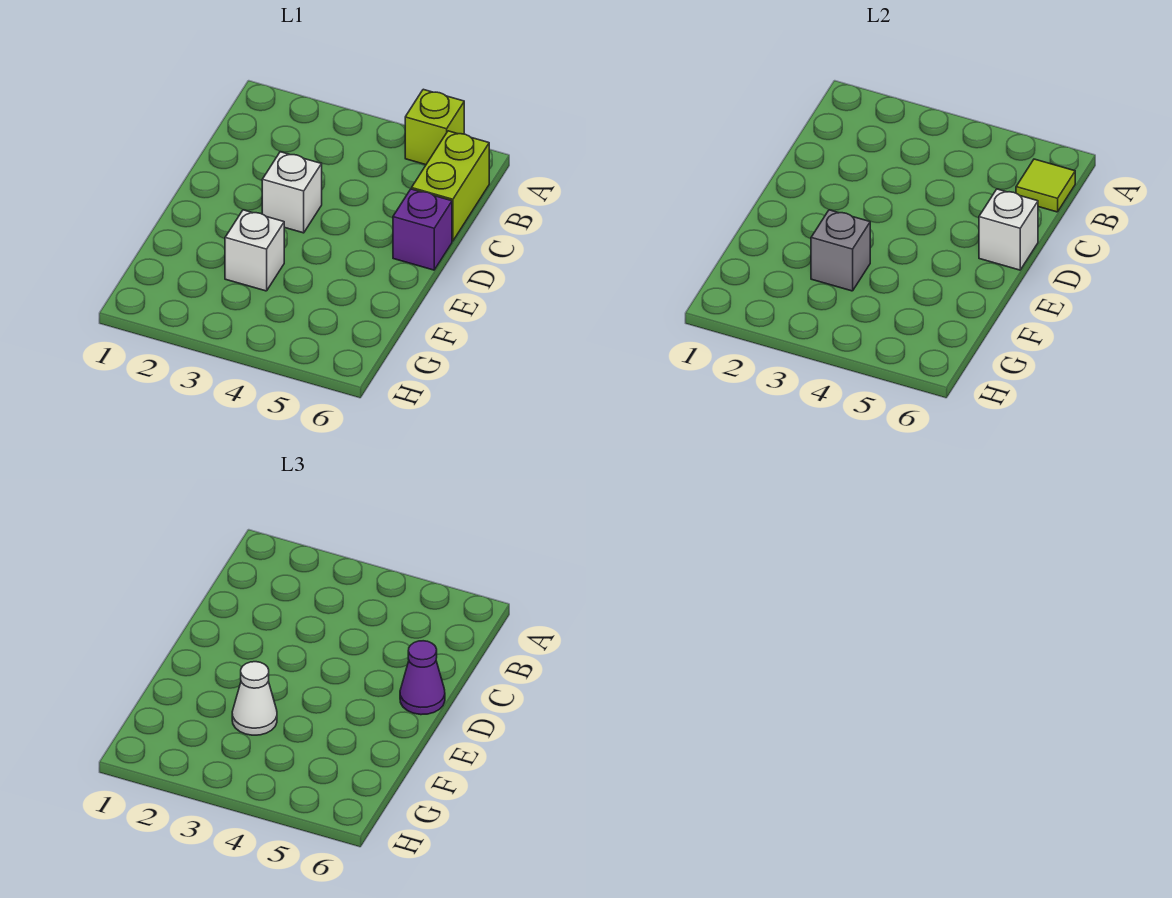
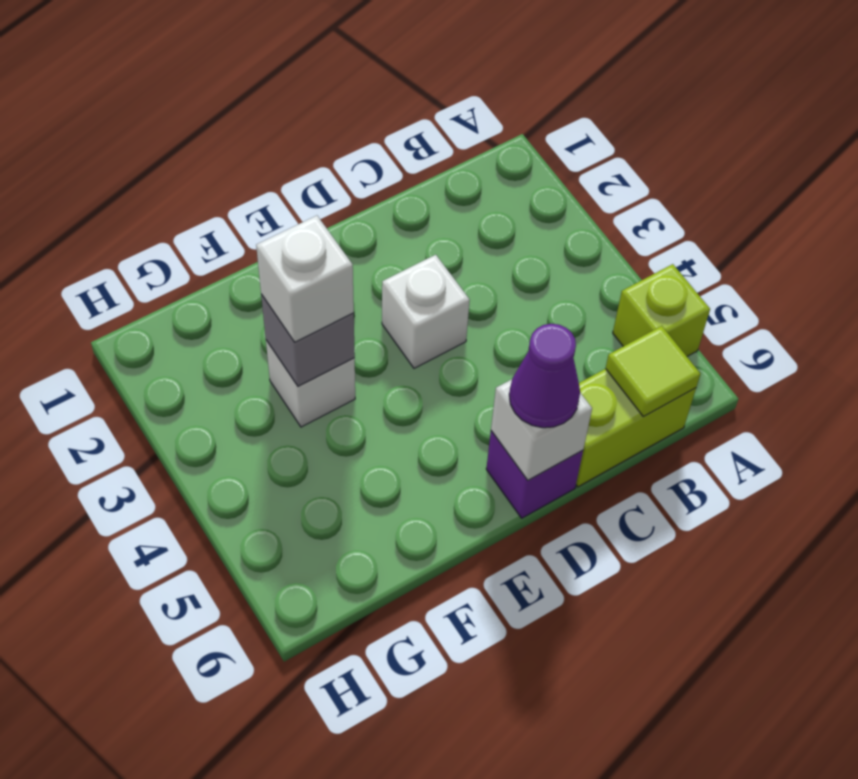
white cone F3 level 3 -> white brick F3 level 3

